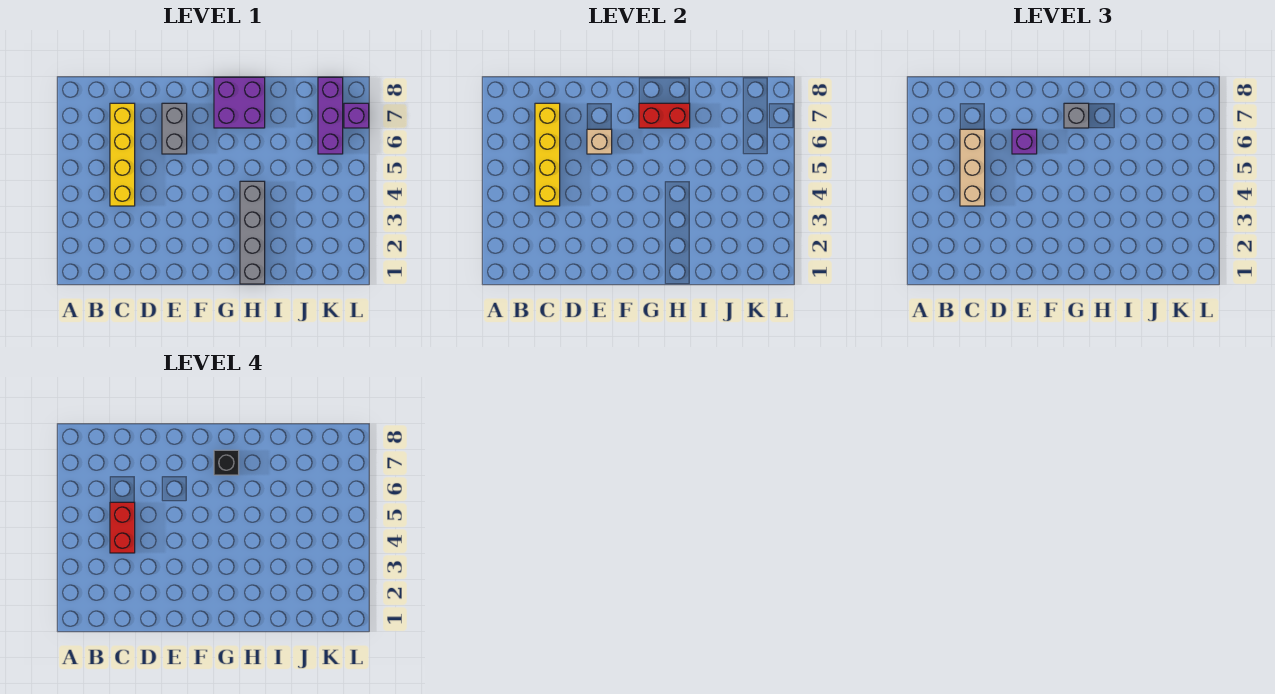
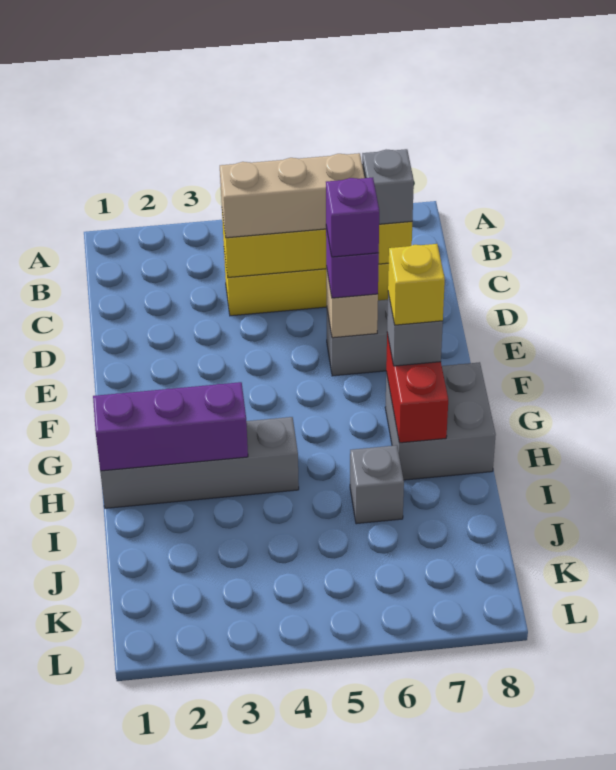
red brick C4:C5 level 4 -> none
none -> grey brick C7 level 3
purple brick G7:H8 level 1 -> grey brick G7:H8 level 1
black brick G7 level 4 -> yellow brick G7 level 4
none -> grey brick I6 level 1
purple brick K6:K8 level 1 -> purple brick H1:H3 level 2
purple brick L7 level 1 -> purple brick E6 level 4

